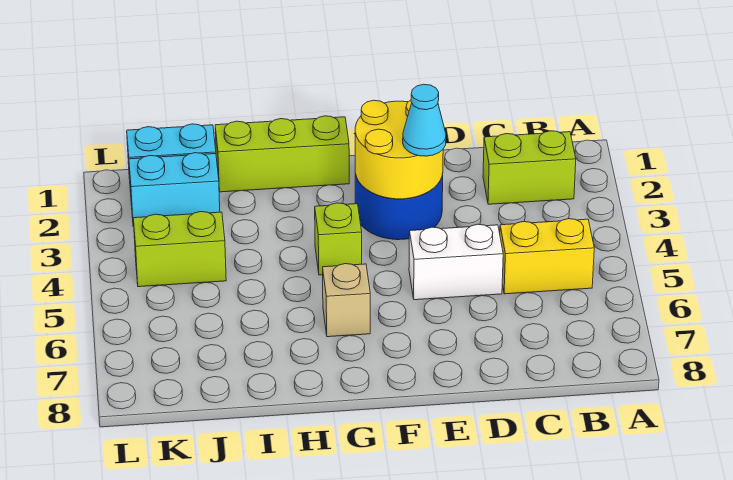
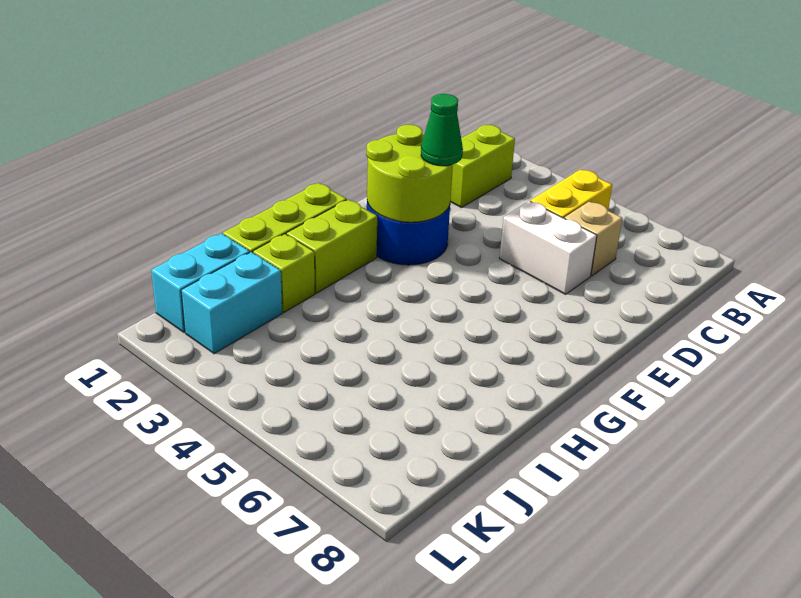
white brick D5:E5 level 1 -> white brick D5:D6 level 1
yellow round brick E2:F3 level 2 -> lime round brick E2:F3 level 2
cyan cone E3 level 3 -> green cone E3 level 3
lime brick G4 level 1 -> lime brick I2 level 1
tan brick G6 level 1 -> tan brick C6 level 1
lime brick J4:K4 level 1 -> lime brick G2:H2 level 1

